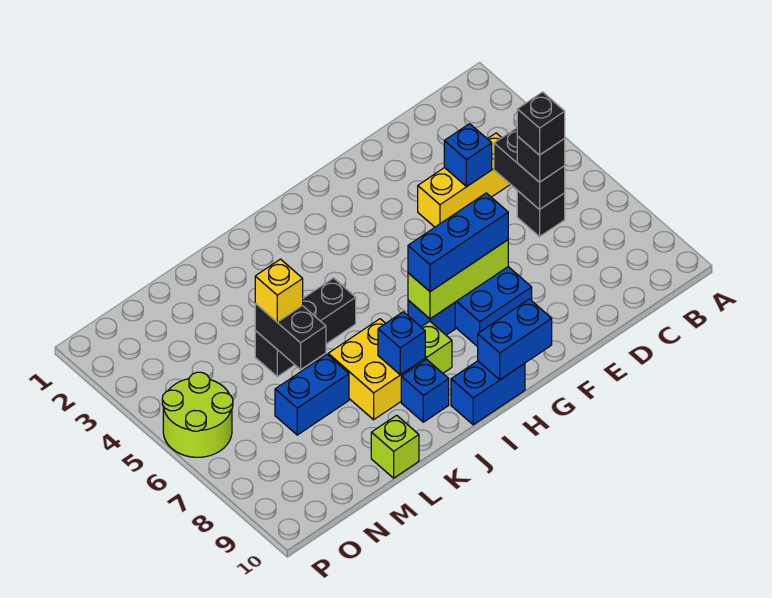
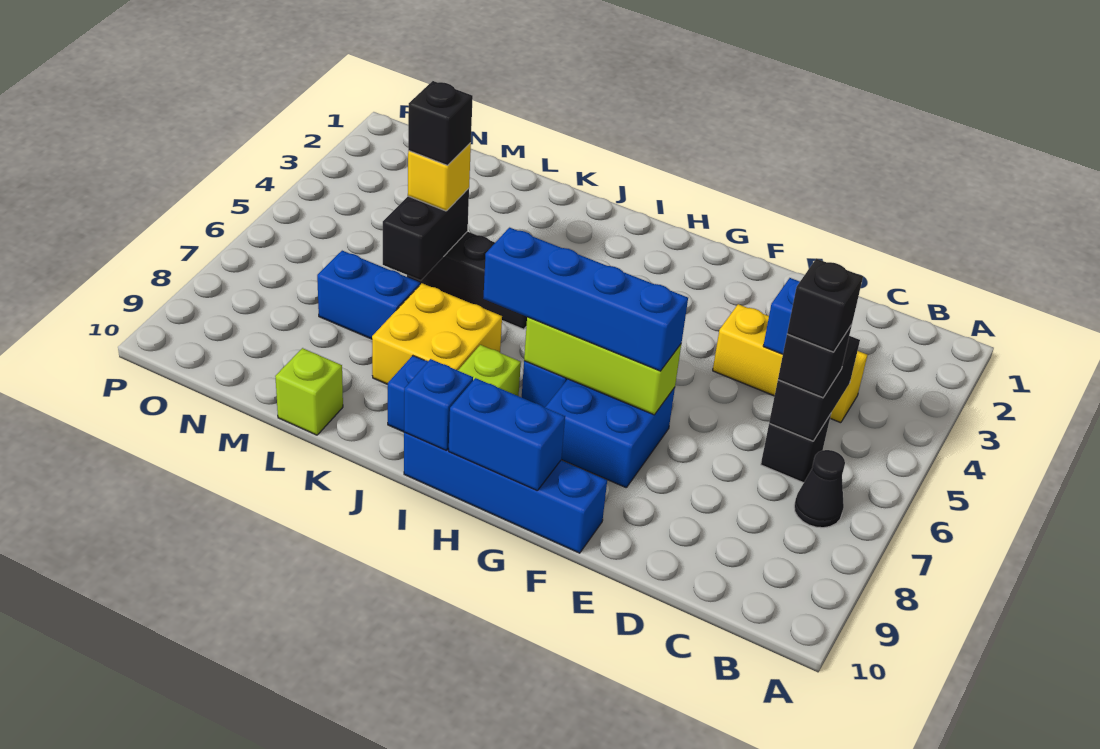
none -> black cone B7 level 1
blue brick F7:H7 level 3 -> blue brick F7:I7 level 3
blue brick H10:I10 level 1 -> blue brick F10:I10 level 1
blue brick J8 level 2 -> blue brick I10 level 2
none -> black brick L5 level 4
lime round brick O5:P6 level 1 -> none

